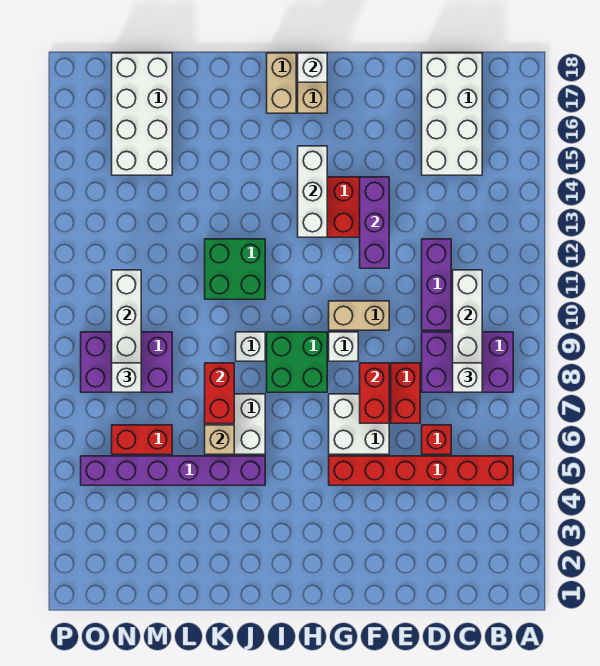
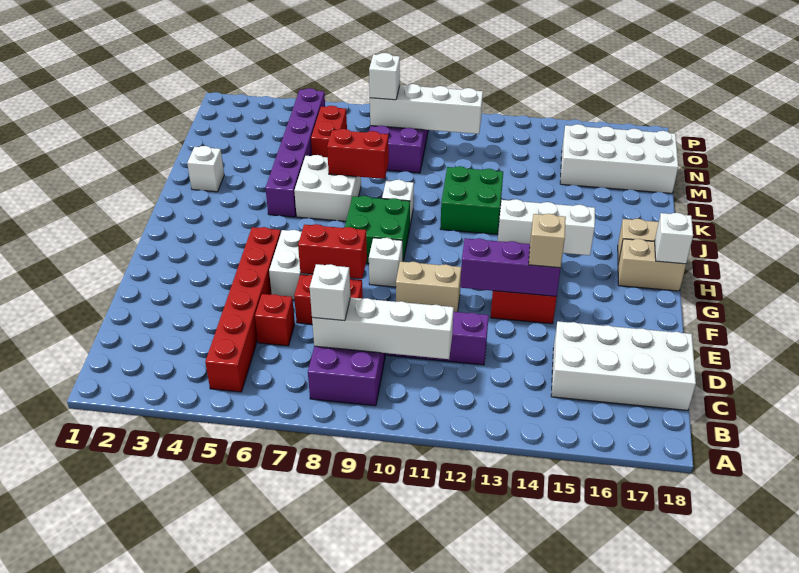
tan brick F10:G10 level 1 -> tan brick F10:F11 level 1
none -> white brick K2 level 1
tan brick K6 level 2 -> tan brick F14 level 3

